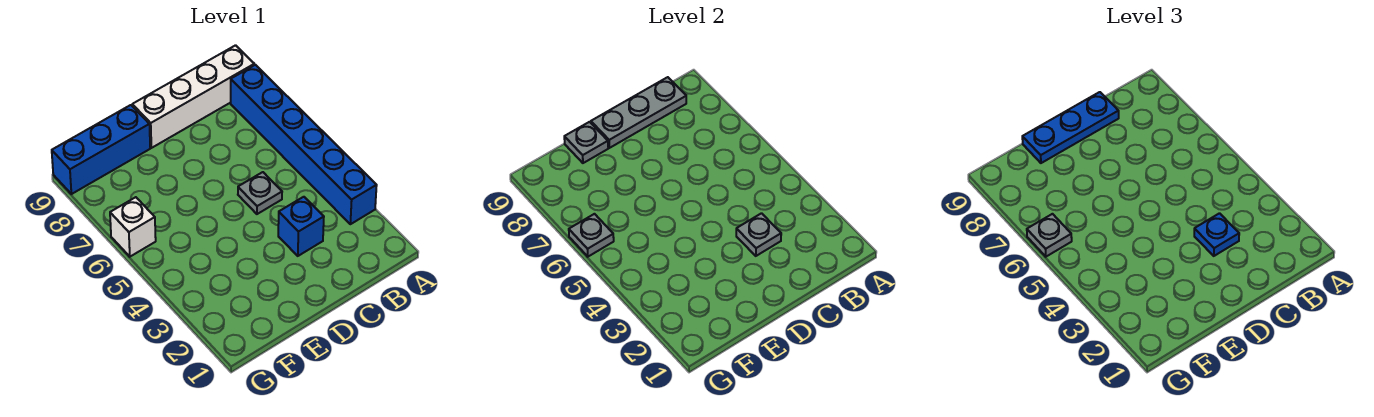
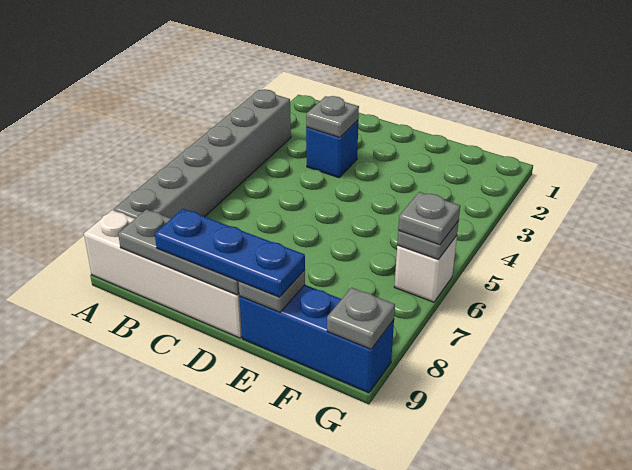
blue brick A3:A8 level 1 -> grey brick A3:A8 level 1
blue plate C3 level 3 -> none
grey plate C5 level 1 -> grey plate G9 level 2

